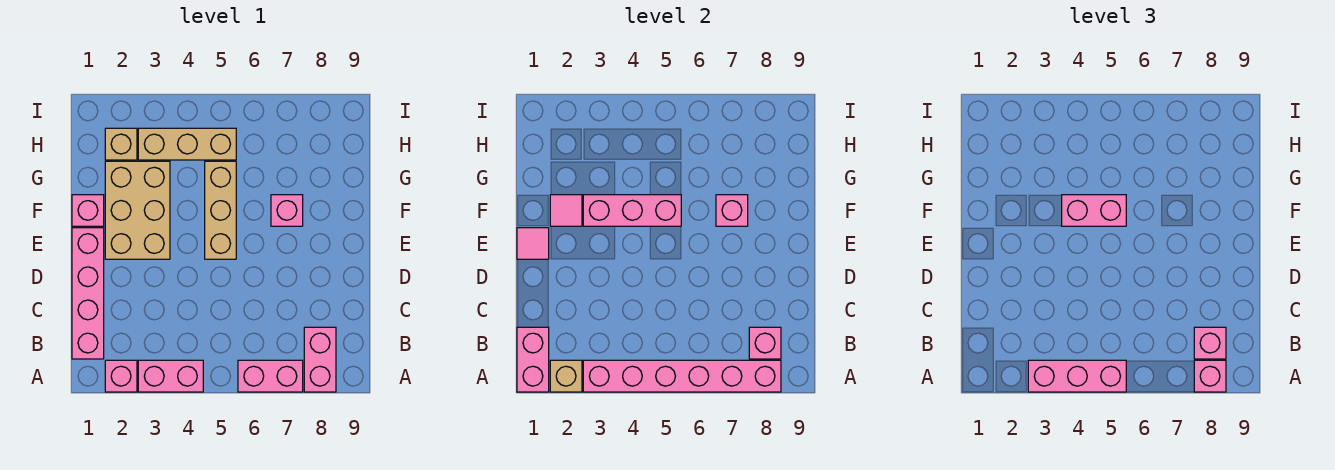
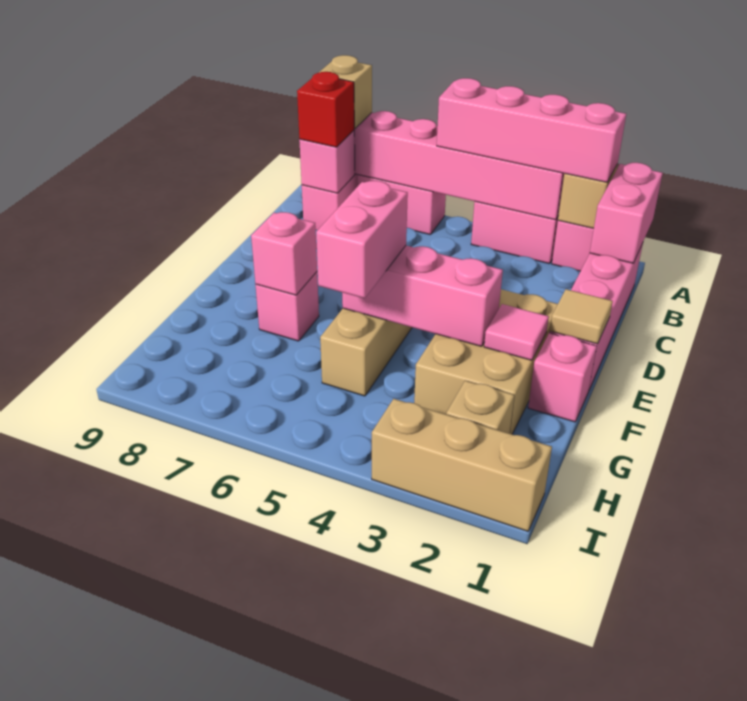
pink brick A3:A5 level 3 -> pink brick A2:A5 level 3
pink brick A8 level 3 -> tan brick A8 level 3
pink brick B8 level 3 -> red brick B8 level 3
pink tile E1 level 2 -> tan tile E1 level 2
pink brick F4:F5 level 3 -> pink brick F5:G5 level 3
tan brick H3:H5 level 1 -> tan brick I1:I3 level 1

